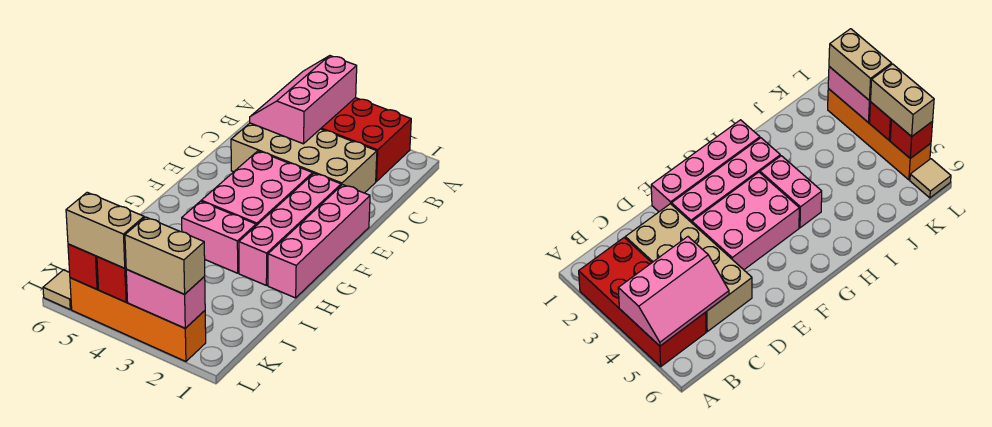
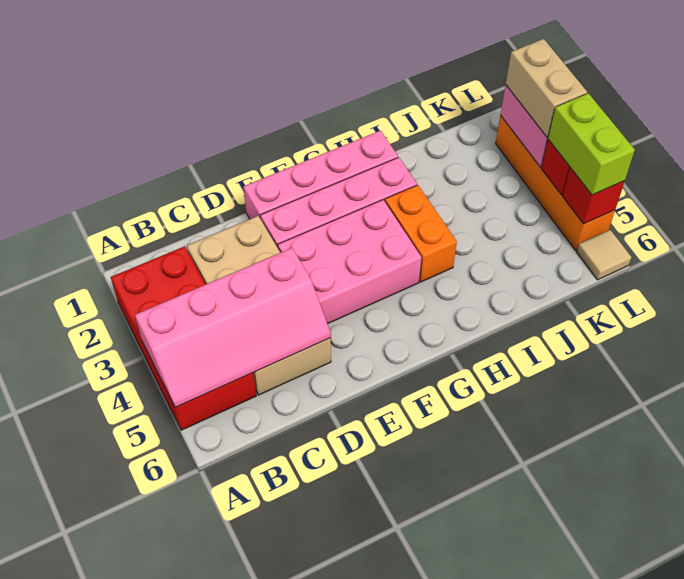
pink slope A4:C5 level 2 top 4 -> pink slope A4:D5 level 2 top 4
pink brick H3:H4 level 1 -> orange brick H3:H4 level 1
tan brick L4:L5 level 3 -> lime brick L4:L5 level 3

